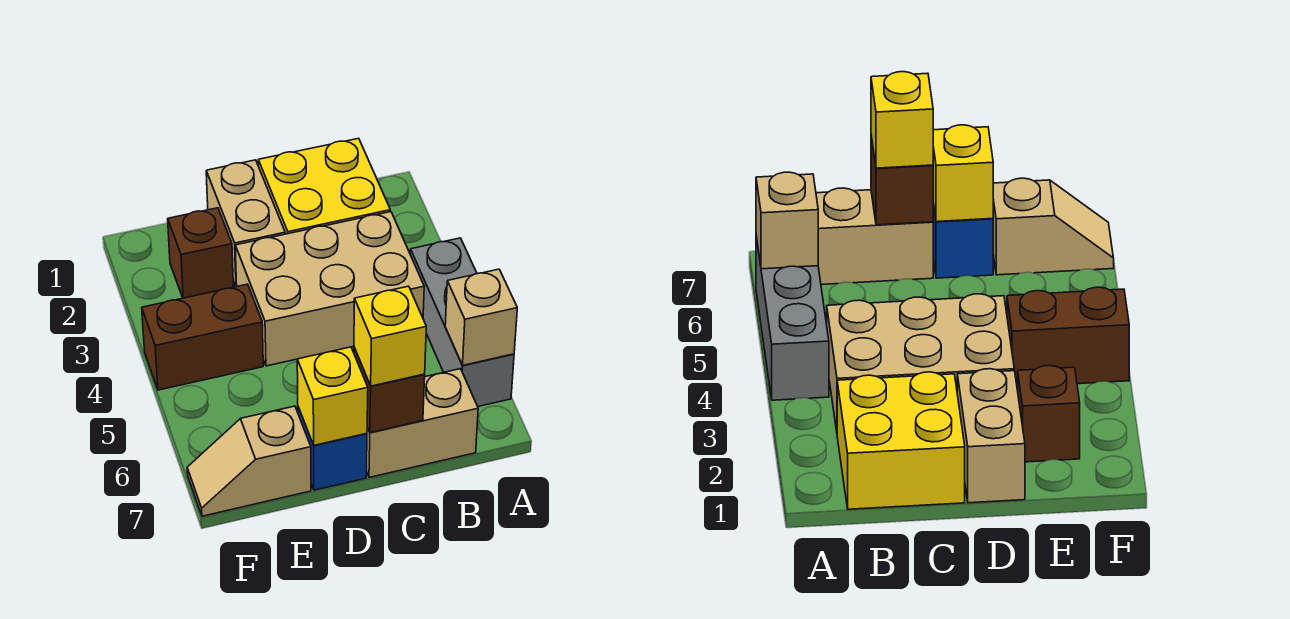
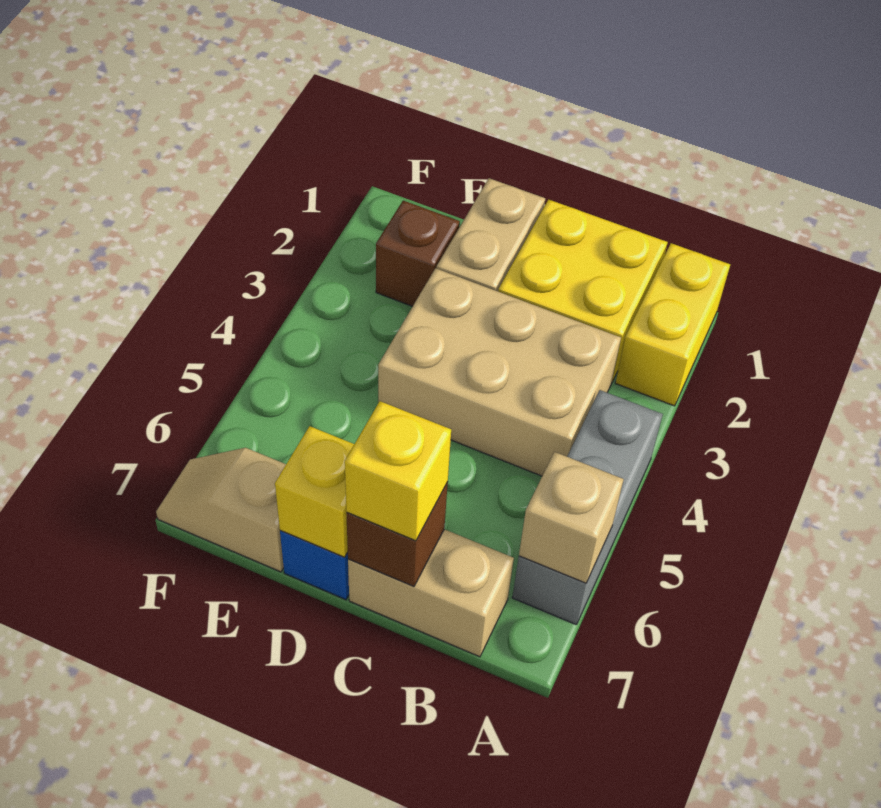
none -> yellow brick A1:A2 level 1
brown brick E4:F4 level 1 -> none

